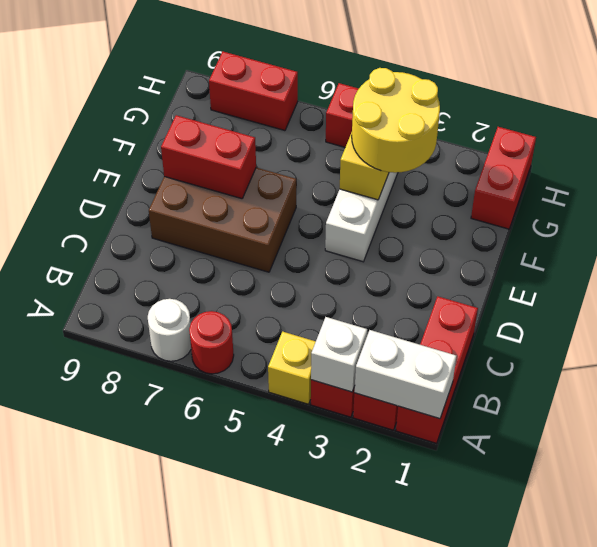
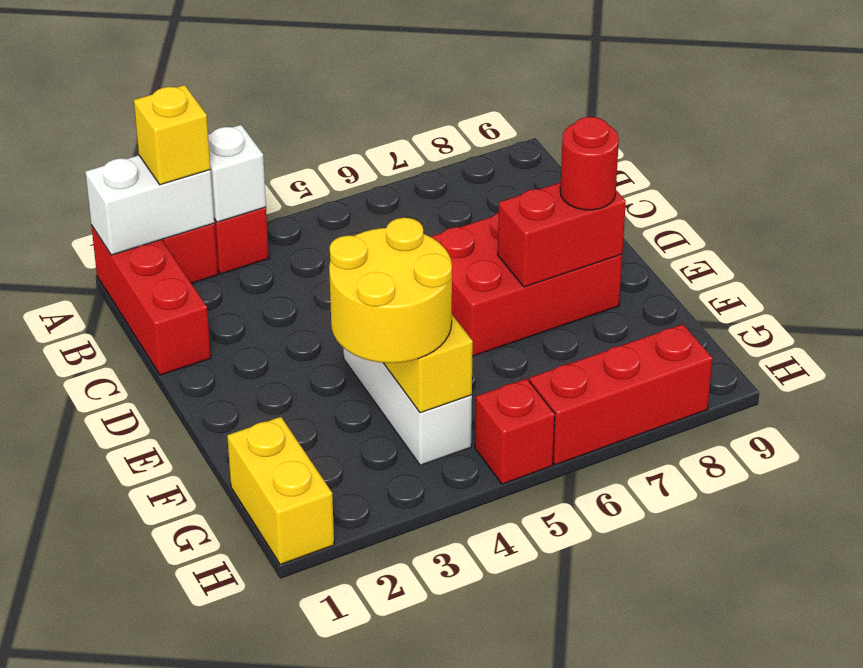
yellow brick A4 level 1 -> yellow brick A2 level 3
red round brick A6 level 1 -> red round brick E8 level 3
white round brick A7 level 1 -> none
brown brick D6:E8 level 1 -> red brick D6:E8 level 1
red brick G1:H1 level 1 -> yellow brick G1:H1 level 1
red brick H7:H8 level 1 -> red brick H6:H8 level 1

